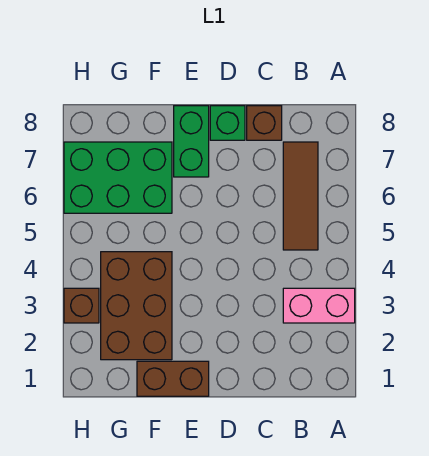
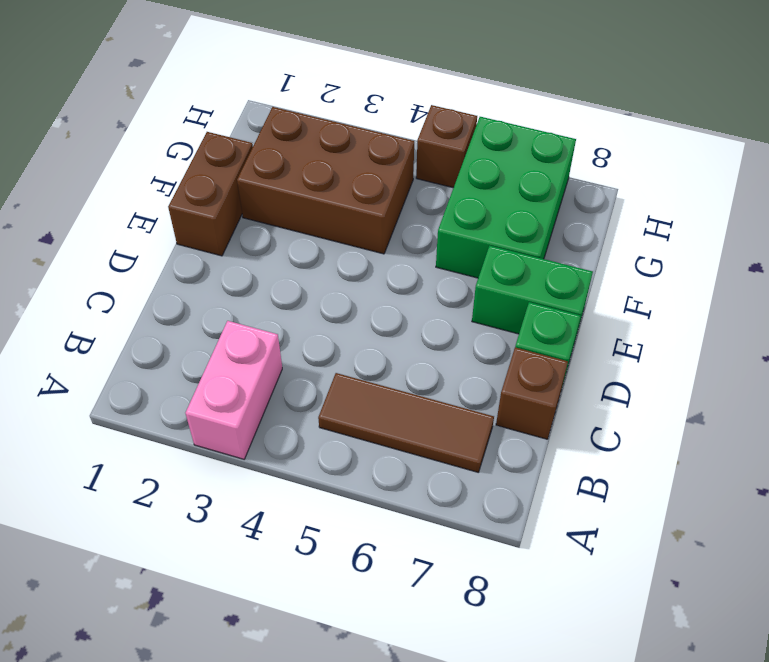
brown brick H3 level 1 -> brown brick H5 level 1

